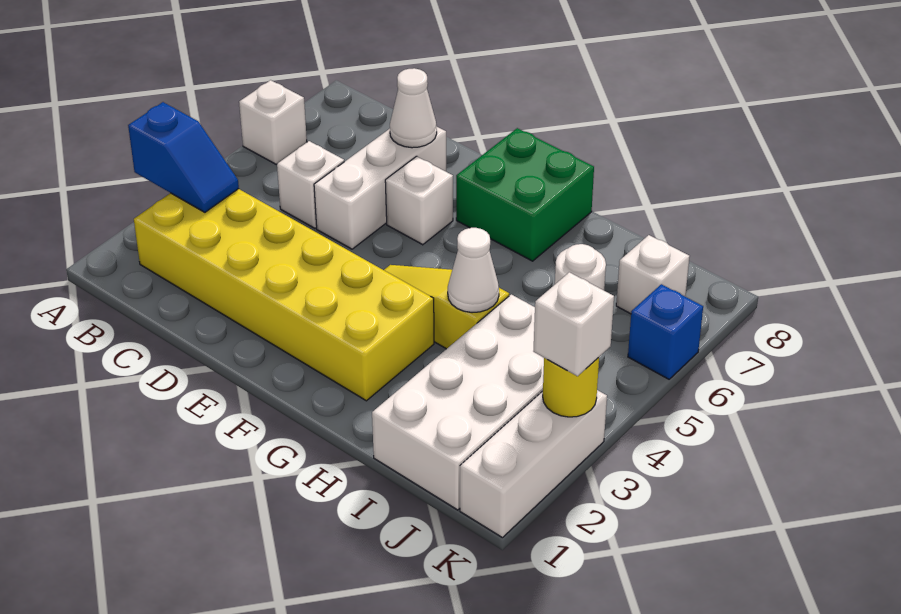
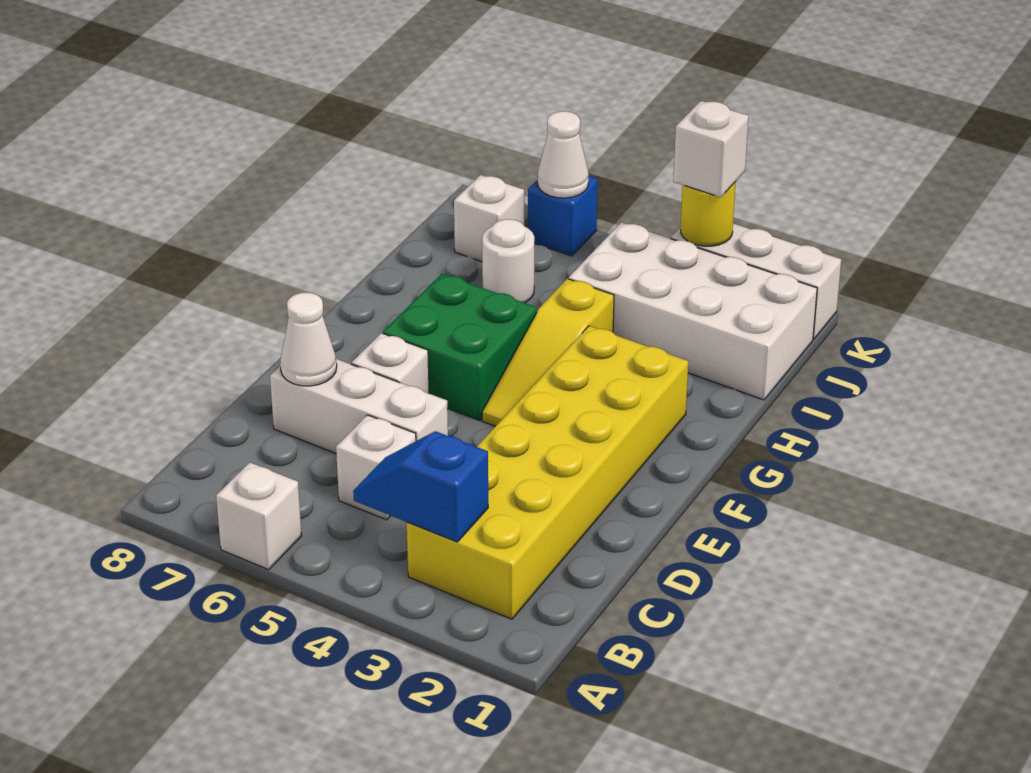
blue slope A3:B3 level 2 top A -> blue slope B3:B4 level 2 top 3
green brick F7:G8 level 1 -> green brick F5:G6 level 1
white cone H4 level 2 -> white cone K6 level 2

